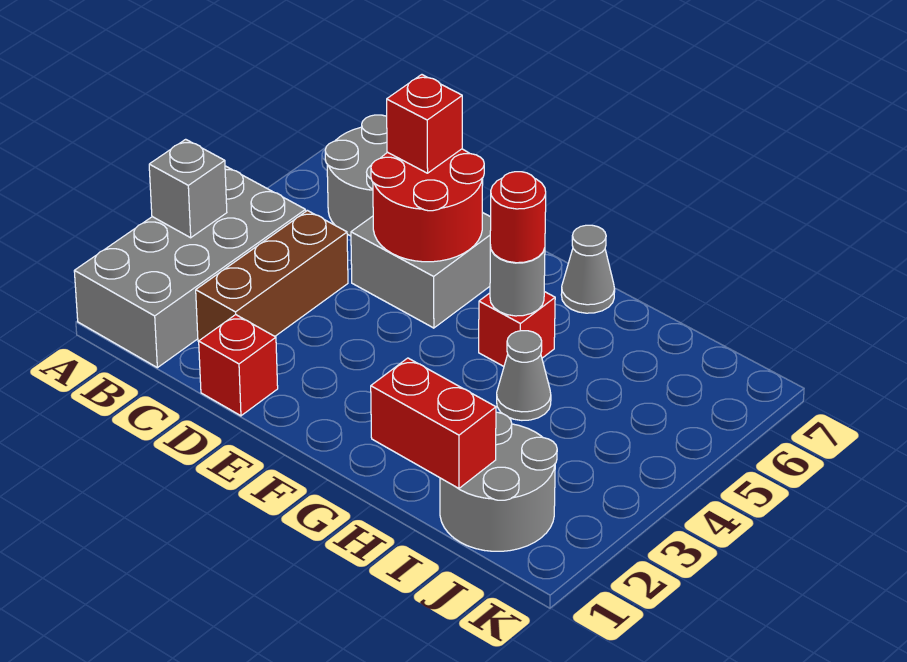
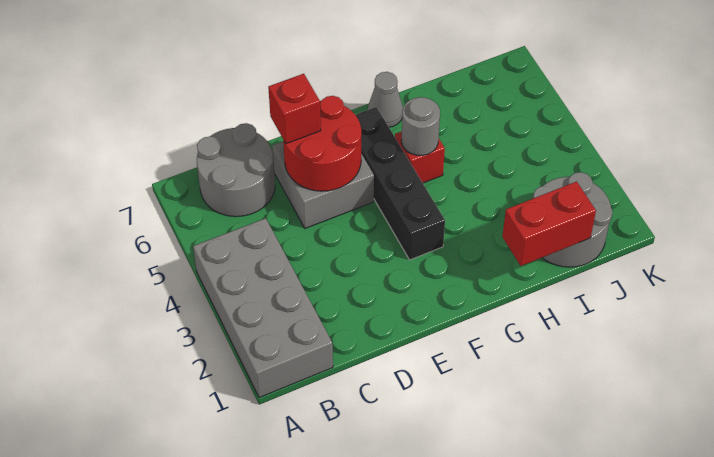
grey brick A3 level 2 -> none
brown brick C2:C4 level 1 -> none
red brick D1 level 1 -> none
none -> black brick F3:F6 level 1
red round brick G5 level 3 -> none
grey cone H4 level 1 -> none

